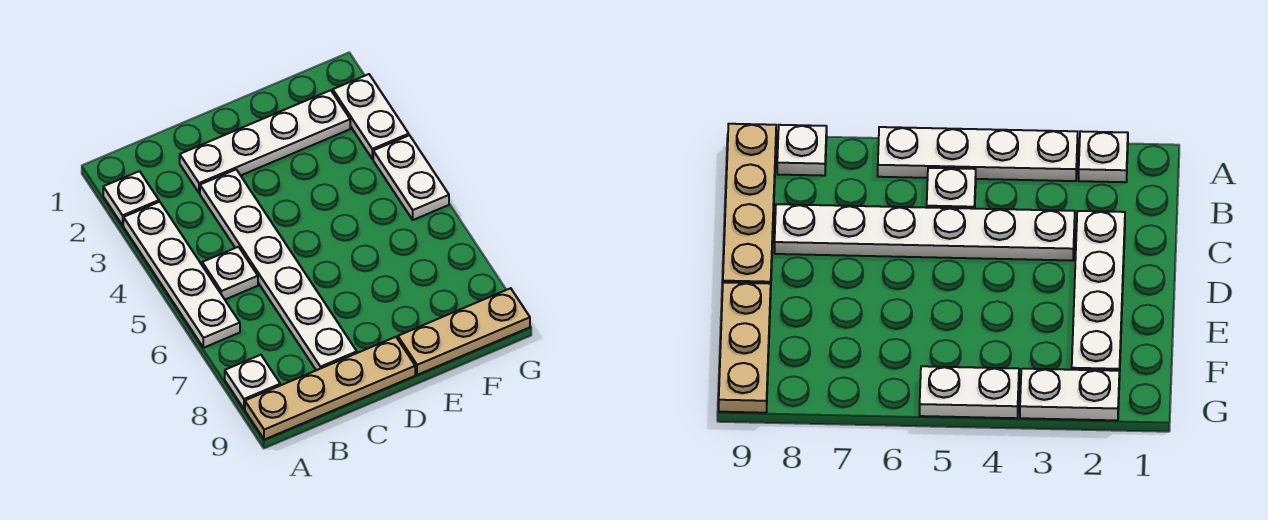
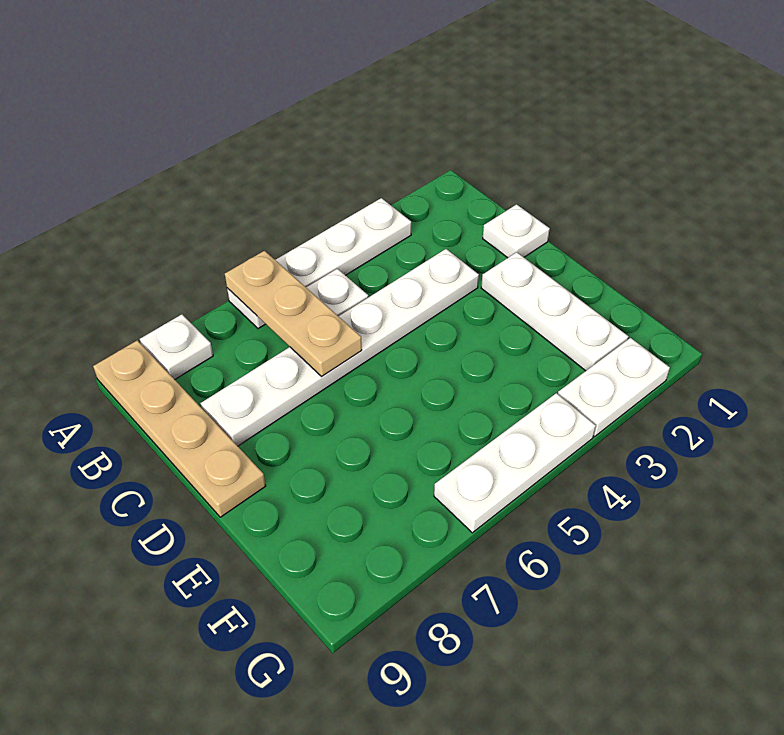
white plate A2 level 1 -> white plate C1 level 1
white plate C2:F2 level 1 -> white plate D2:F2 level 1
tan plate E9:G9 level 1 -> tan plate A6:C6 level 2
white plate G4:G5 level 1 -> white plate G4:G6 level 1

